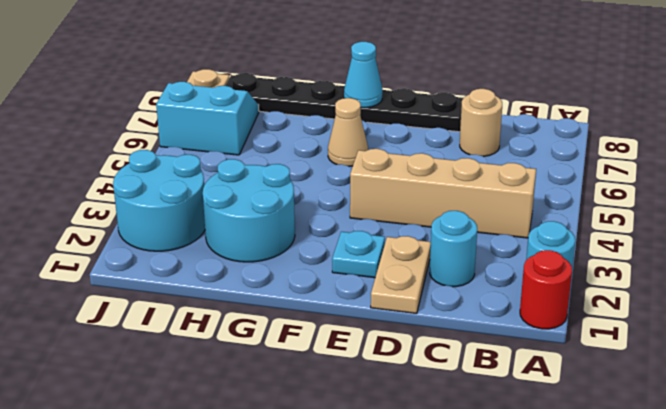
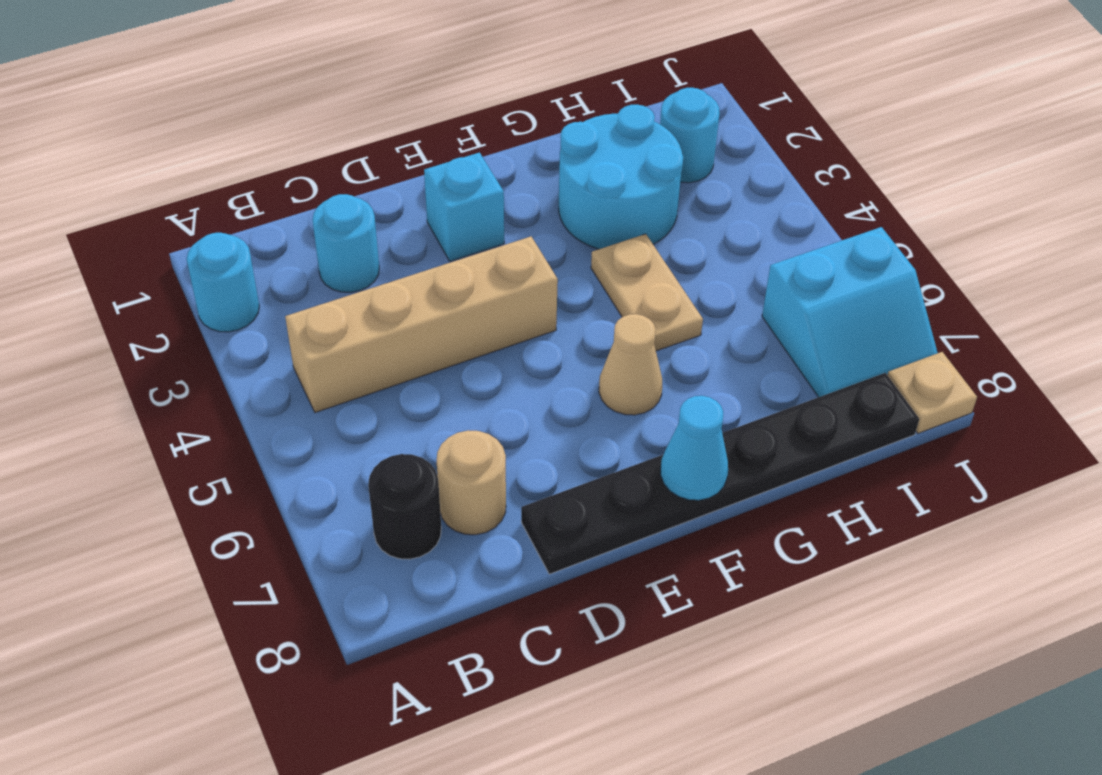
red round brick A1 level 1 -> none
none -> black round brick B7 level 1
tan plate D1:D2 level 1 -> tan plate G4:G5 level 1
cyan plate E2 level 1 -> cyan brick E2 level 1
cyan round brick I2:J3 level 1 -> cyan round brick I2 level 1

